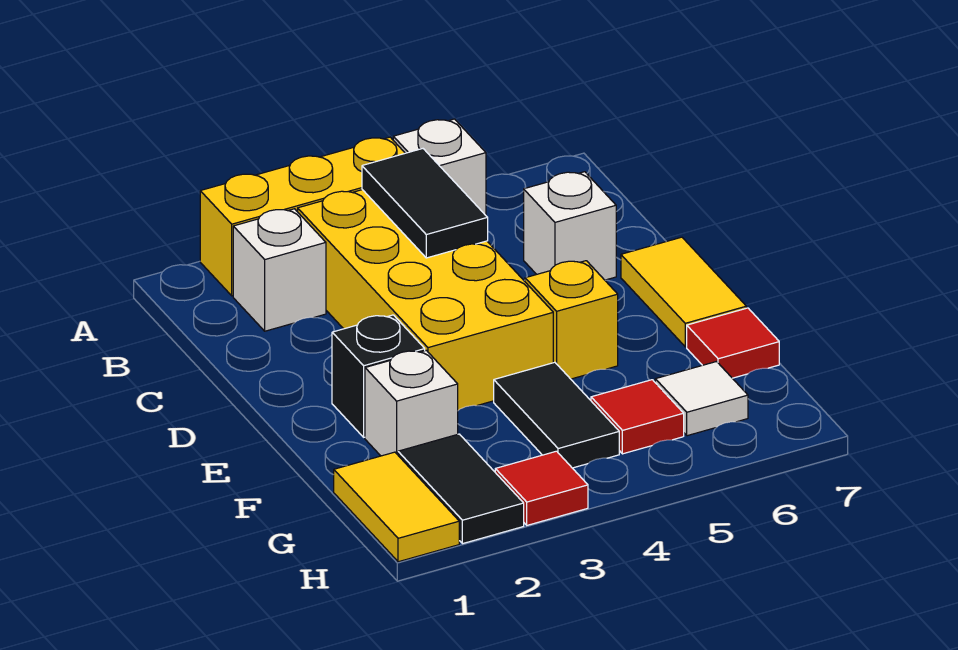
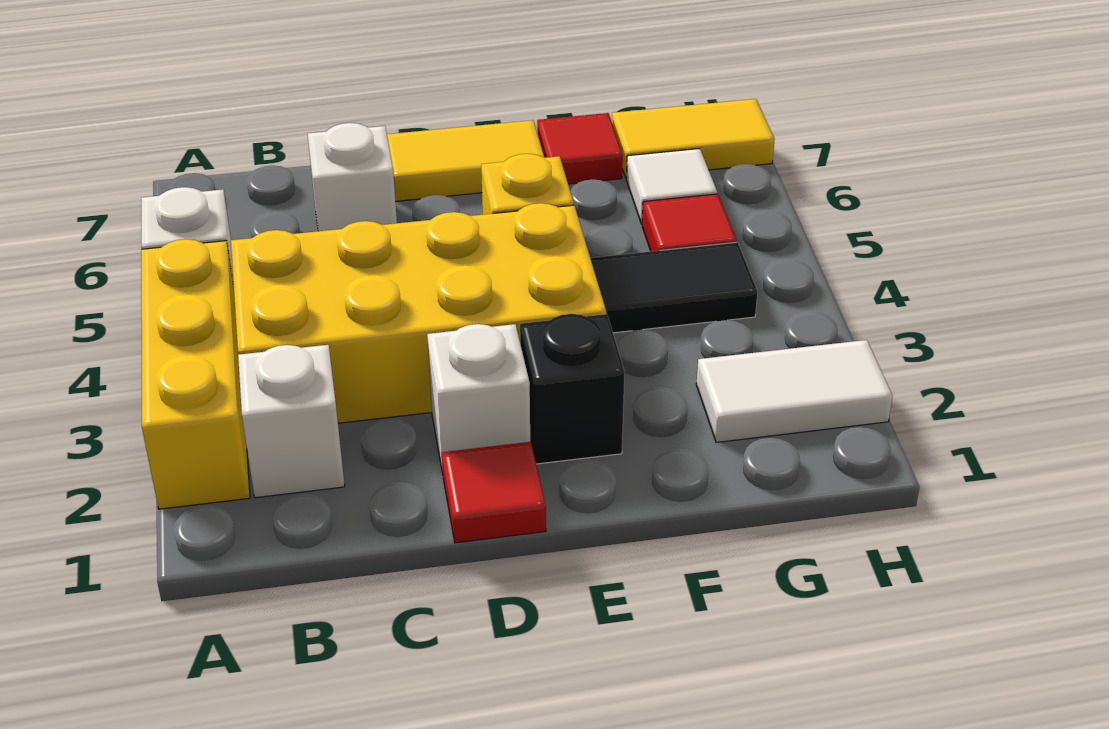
black tile B4:C4 level 2 -> none
white brick F2 level 1 -> white brick D2 level 1
yellow tile G1:H1 level 1 -> yellow tile G7:H7 level 1
black tile G2:H2 level 1 -> white tile G2:H2 level 1
red tile H3 level 1 -> red tile D1 level 1

